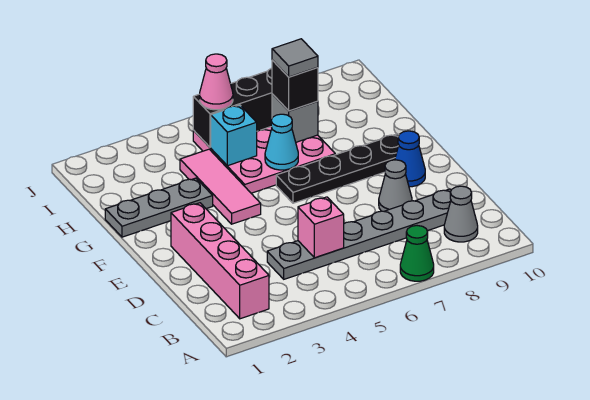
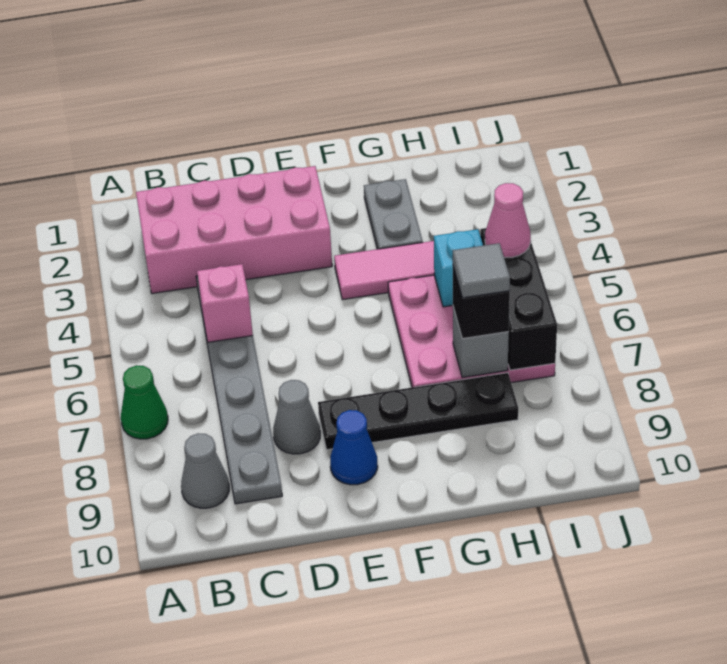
pink brick B2:E2 level 1 -> pink brick B2:E3 level 1
black plate F6:F9 level 1 -> black plate E8:H8 level 1
grey plate G1:G3 level 1 -> grey plate G2:G3 level 1
cyan cone G6 level 2 -> none

